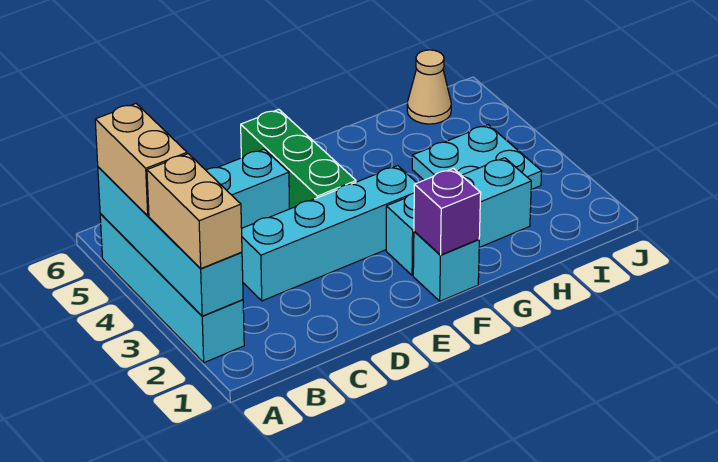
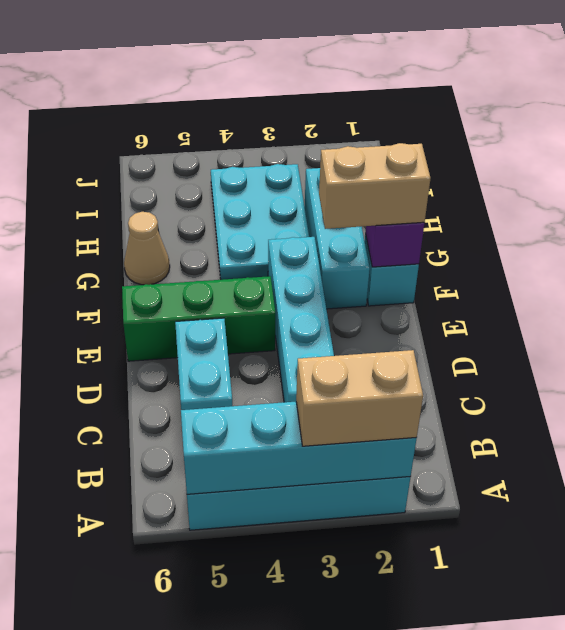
tan brick A4:A5 level 3 -> tan brick F1:F2 level 3
cyan plate H3:I4 level 1 -> cyan plate G3:I4 level 1
tan cone I6 level 1 -> tan cone G6 level 1

